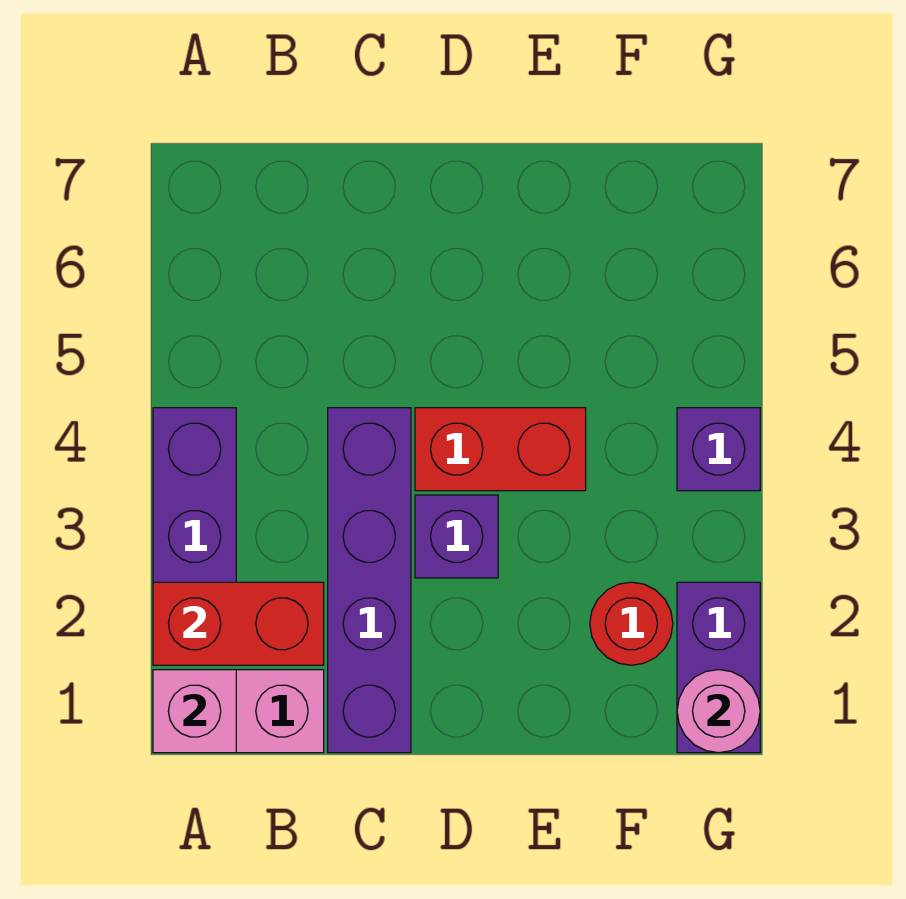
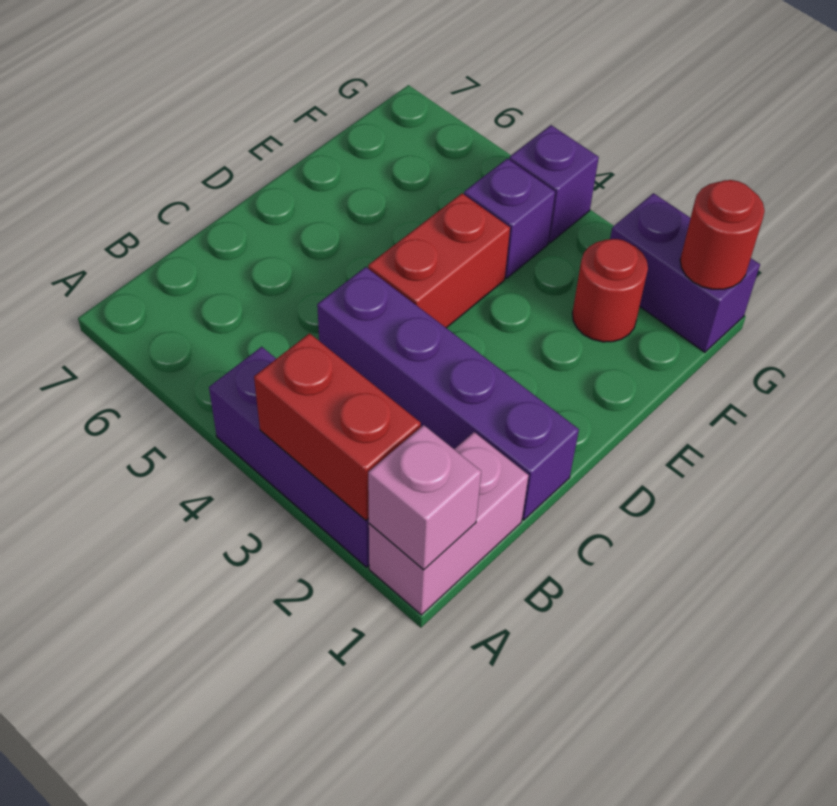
red brick A2:B2 level 2 -> red brick A2:A3 level 2
purple brick D3 level 1 -> purple brick F4 level 1
pink round brick G1 level 2 -> red round brick G1 level 2

